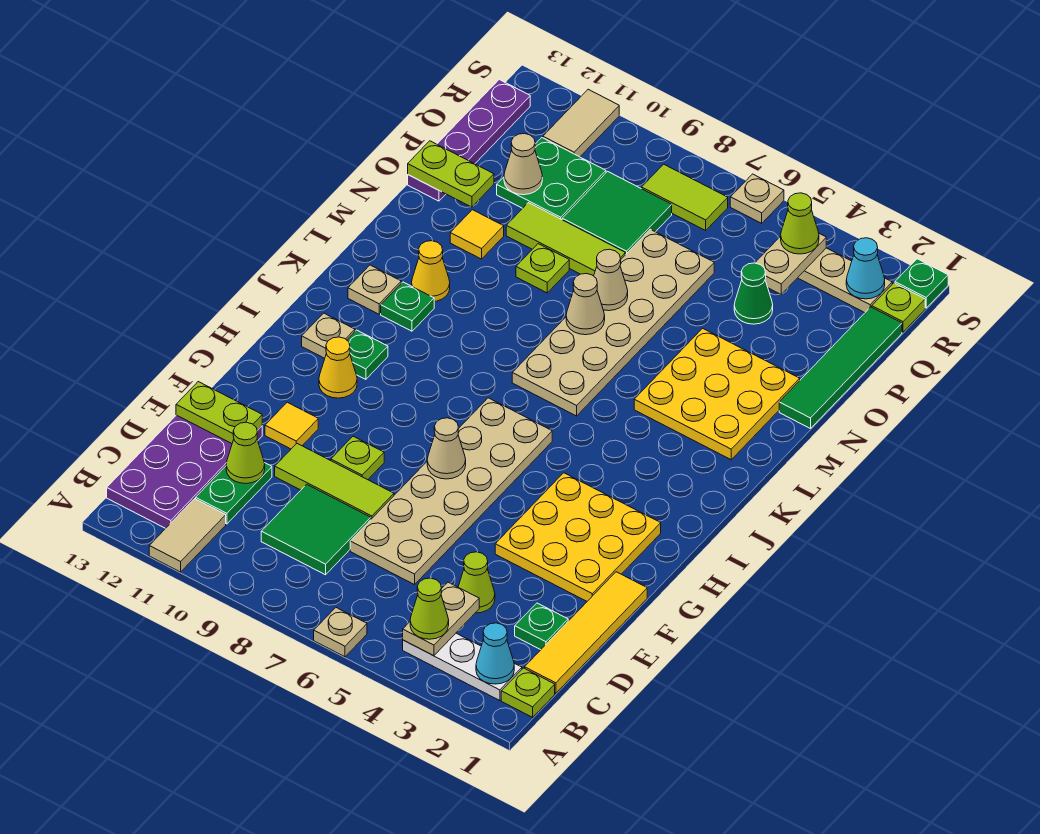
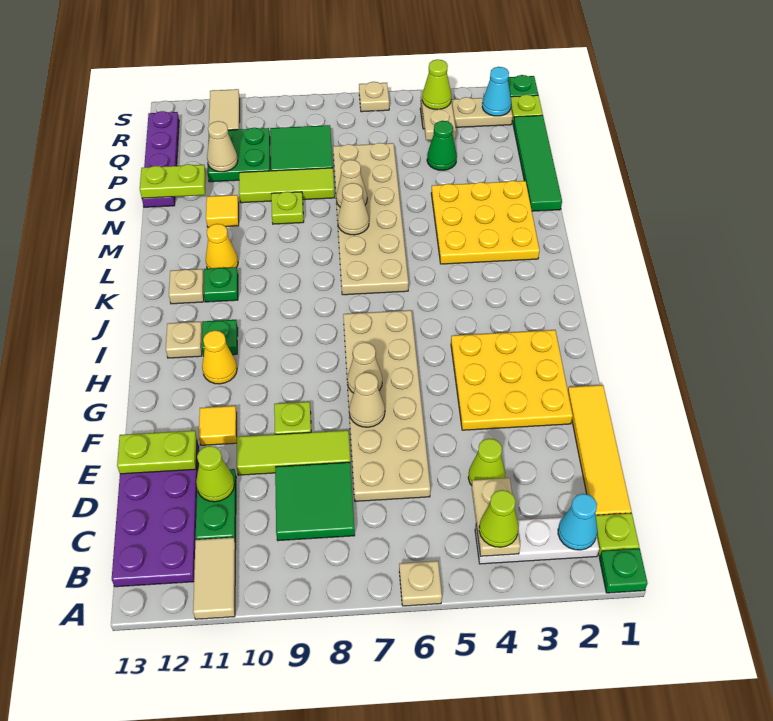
green plate D2 level 1 -> green plate A1 level 1
none -> tan cone F7 level 2
lime tile R7:R8 level 1 -> none

